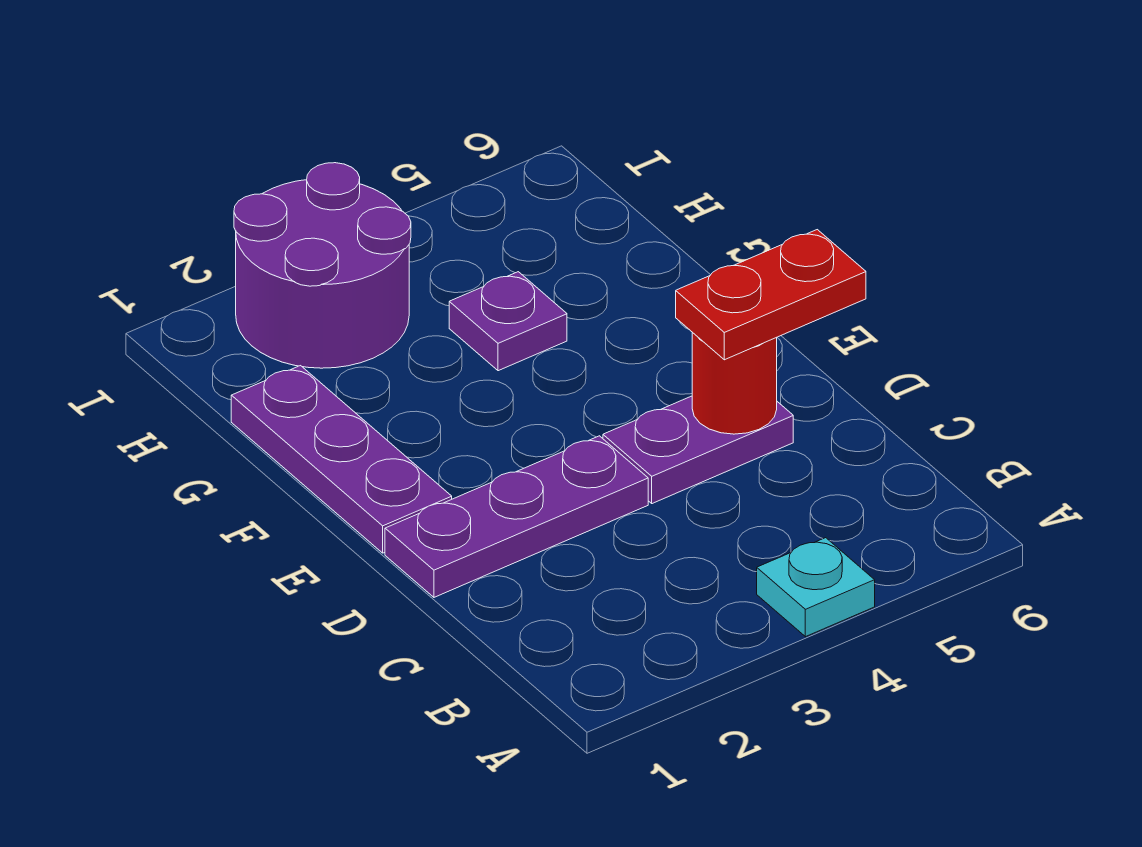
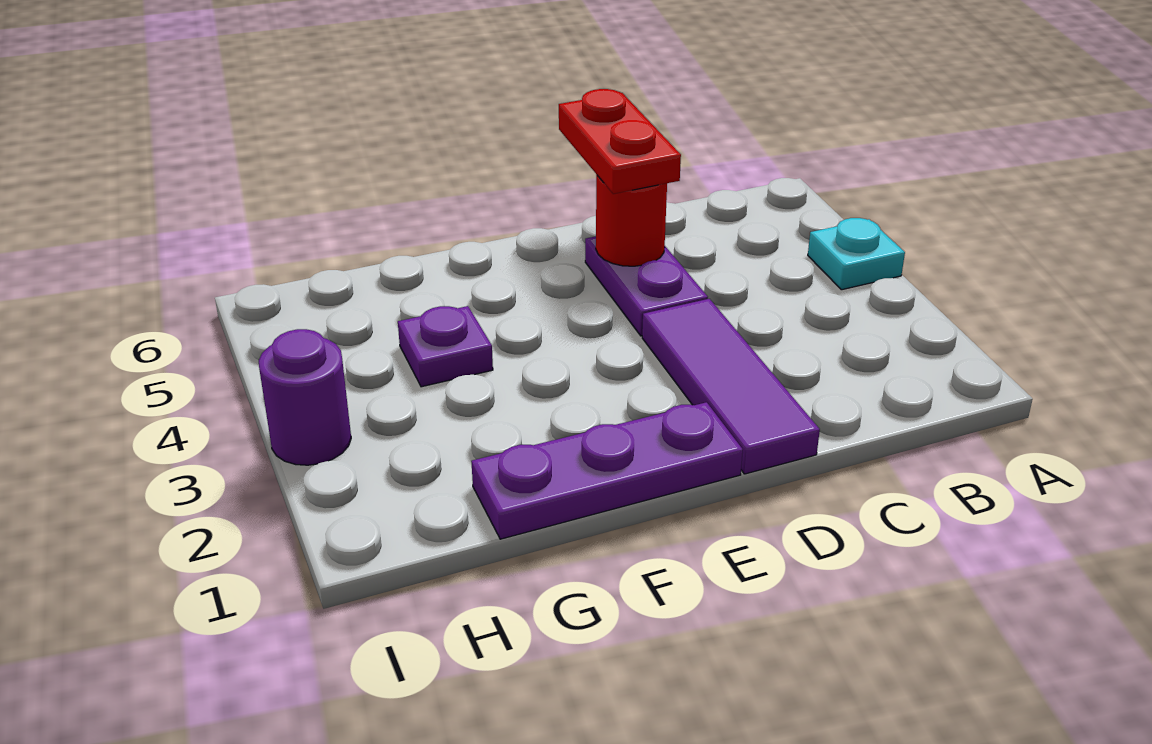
purple plate D1:D3 level 1 -> purple tile D1:D3 level 1
purple round brick H2:I3 level 1 -> purple round brick I3 level 1

